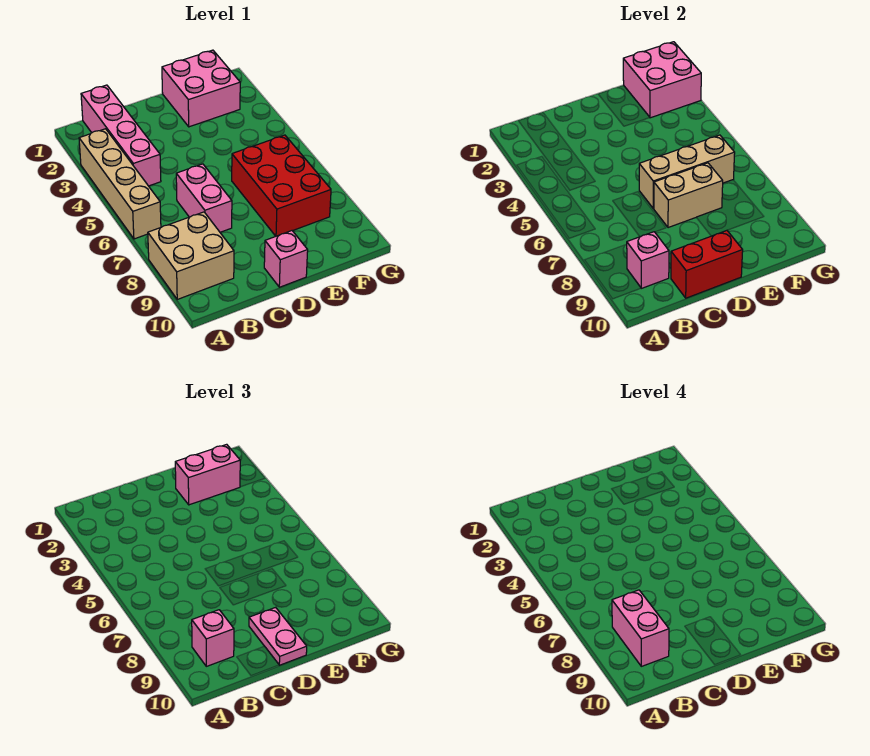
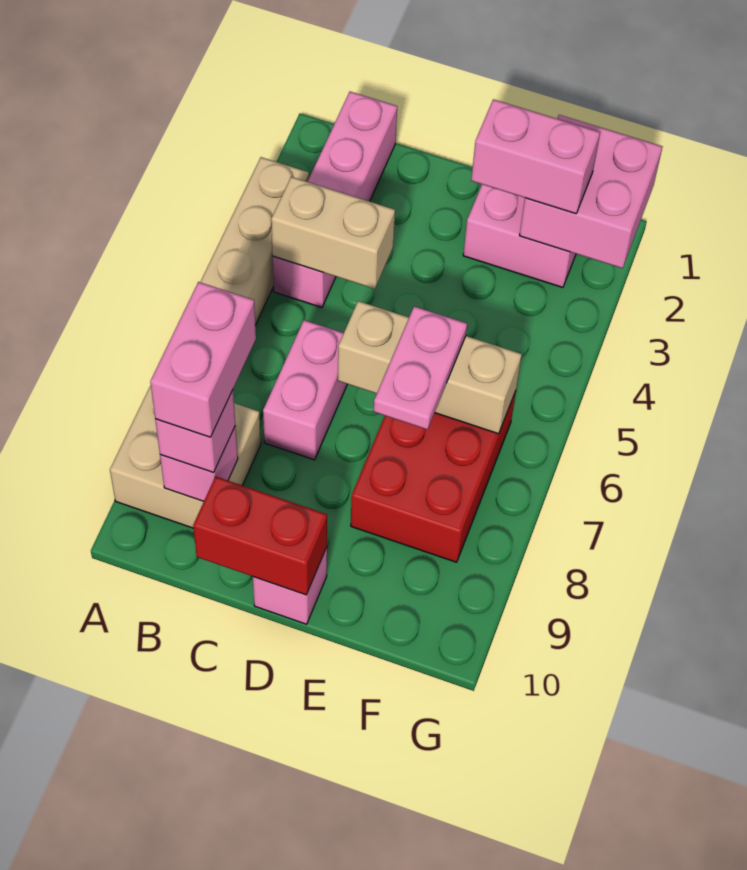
tan brick D7:E7 level 2 -> tan brick B4:C4 level 2
pink plate D9:D10 level 3 -> pink plate E6:E7 level 3

